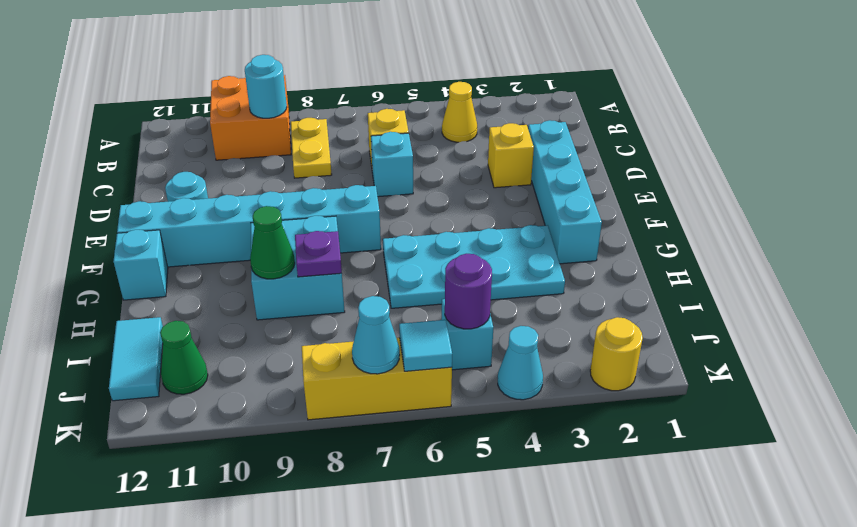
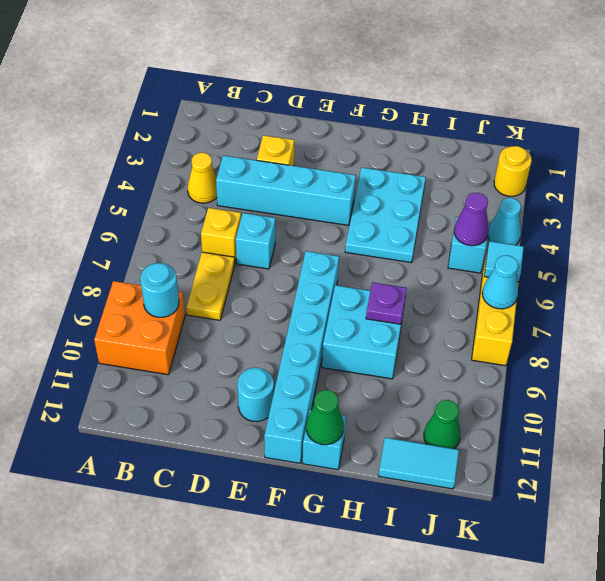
yellow plate B8:C8 level 1 -> yellow plate C7:C8 level 1
cyan brick D2:G2 level 1 -> cyan brick C4:F4 level 1
cyan plate G3:H6 level 1 -> cyan plate G3:H5 level 1
green cone H9 level 2 -> green cone G12 level 2
purple round brick J5 level 2 -> purple cone J5 level 2

